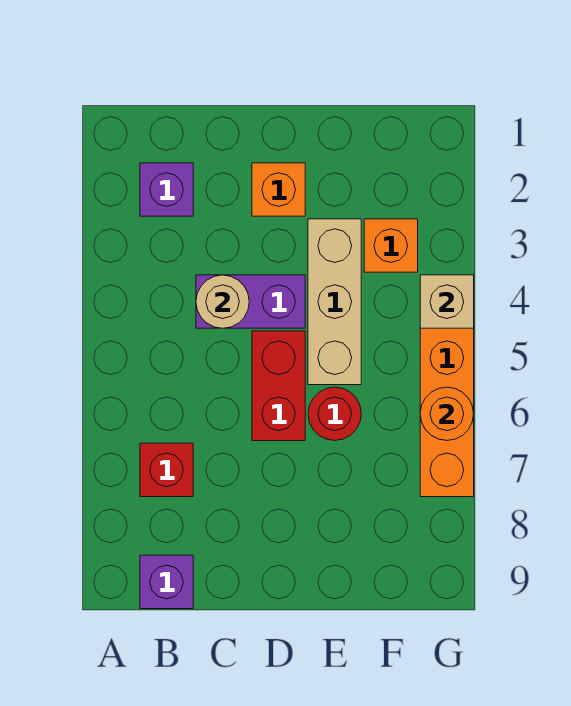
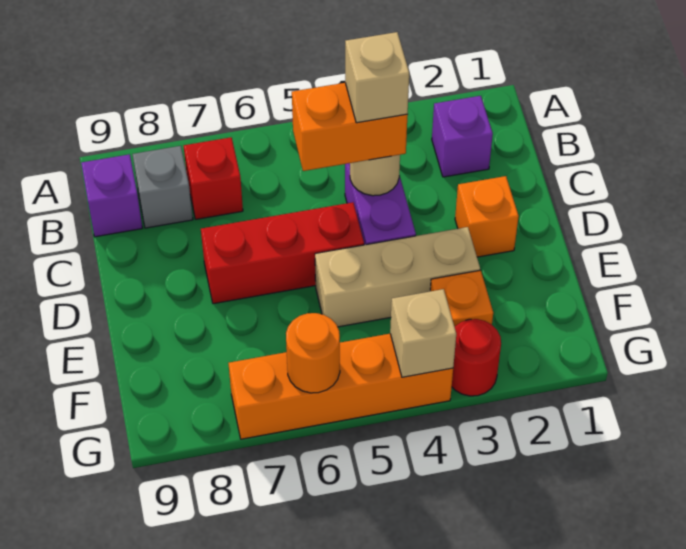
none -> grey brick B8 level 1
none -> orange brick C4:C5 level 3
none -> tan brick C4 level 4
red brick D5:D6 level 1 -> red brick D5:D7 level 1
red round brick E6 level 1 -> red round brick G3 level 1

